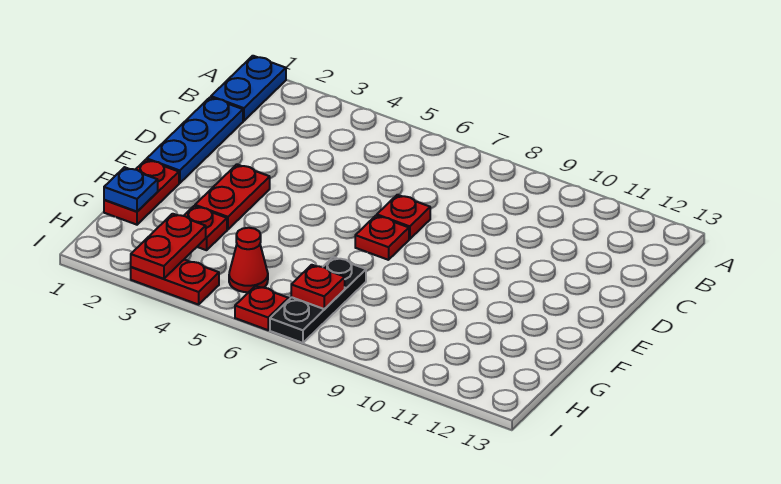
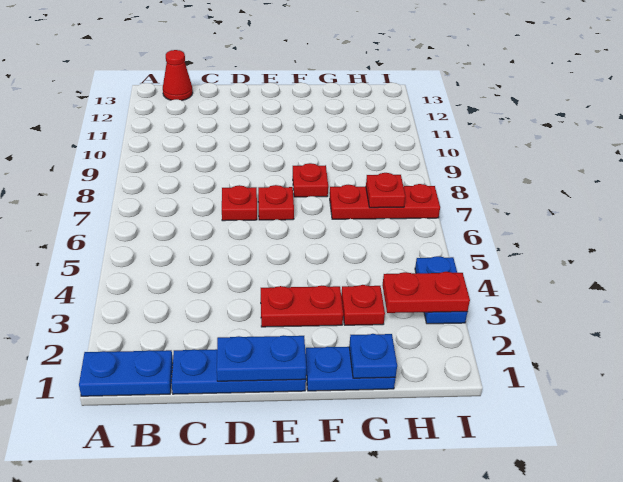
none -> blue plate D1:E1 level 2
red plate F1:G1 level 1 -> blue plate F1:G1 level 1
black plate G7:I7 level 1 -> red plate G7:I7 level 1
red cone H5 level 1 -> red cone B13 level 1
red plate I3:I4 level 1 -> blue plate I3:I4 level 1
red plate I6 level 1 -> red plate F8 level 1

